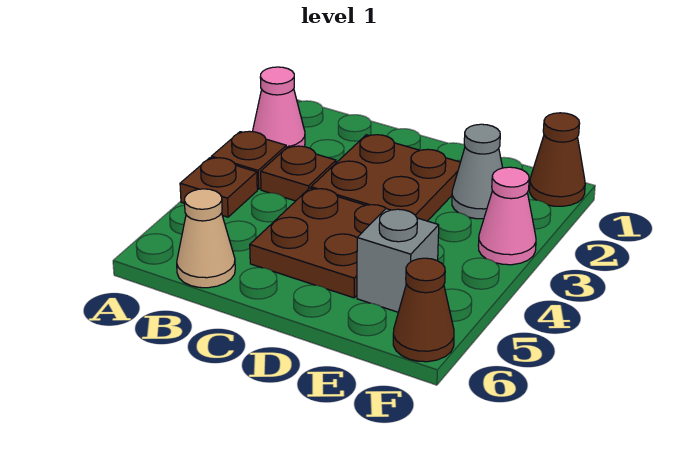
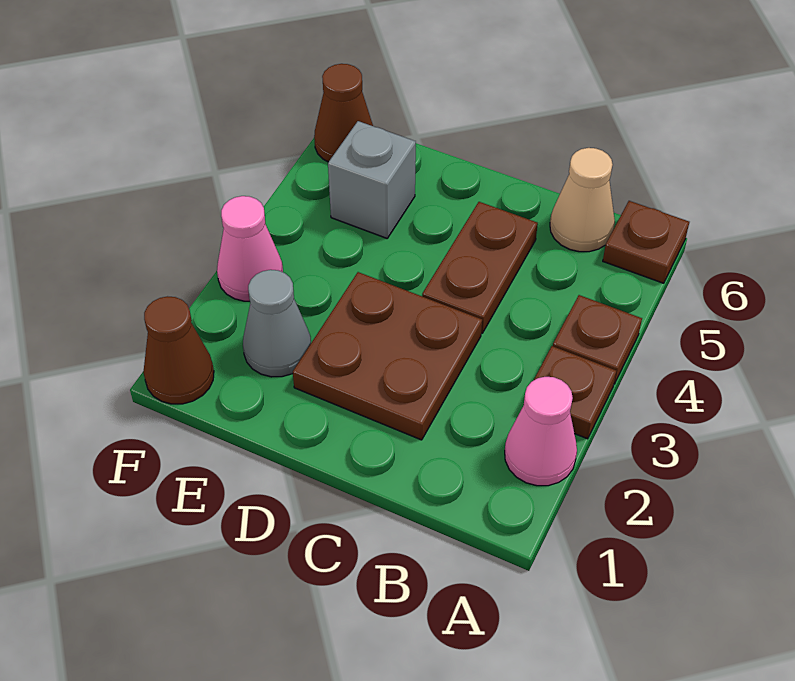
brown plate B3 level 1 -> brown plate A6 level 1
brown plate C4:D5 level 1 -> brown plate C4:C5 level 1

